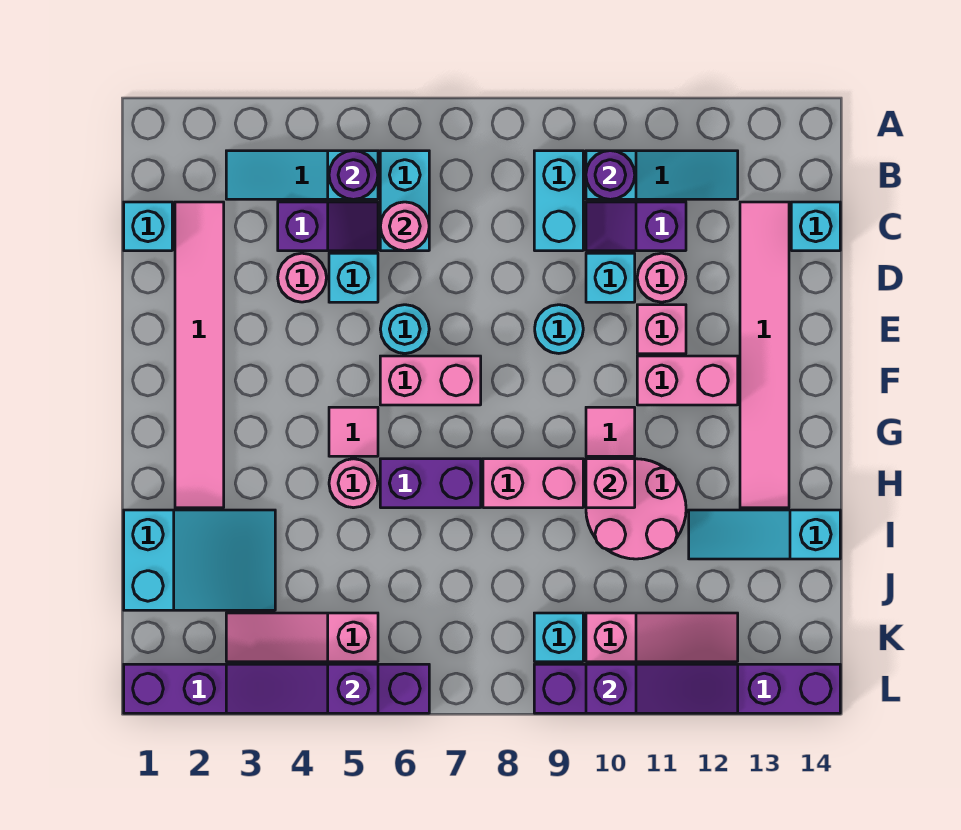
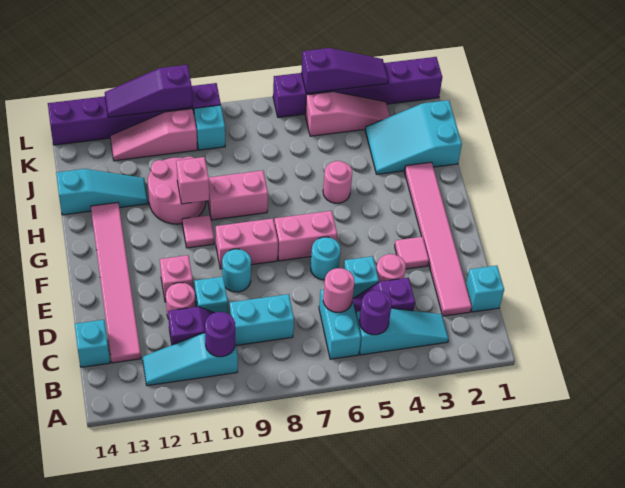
cyan brick B9:C9 level 1 -> cyan brick C8:C9 level 1
pink brick F11:F12 level 1 -> pink brick F8:F9 level 1
pink tile G5 level 1 -> pink tile E3 level 1
purple brick H6:H7 level 1 -> none

